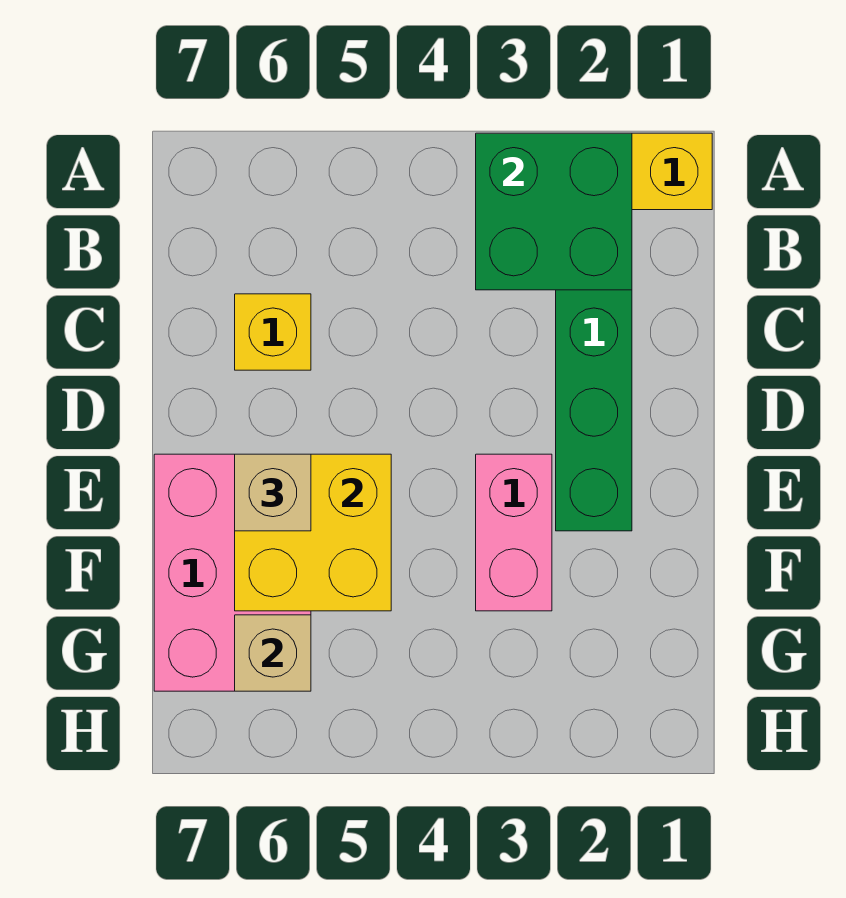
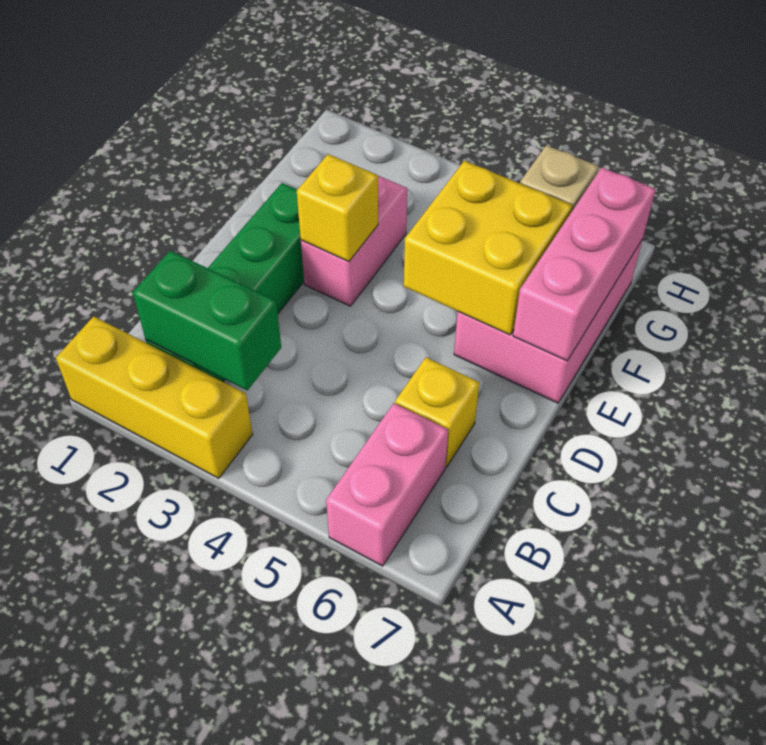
green brick A2:B3 level 2 -> green brick B2:B3 level 2
none -> pink brick A6:B6 level 1
none -> yellow brick E3 level 2
tan brick E6 level 3 -> none
none -> pink brick E7:G7 level 2

